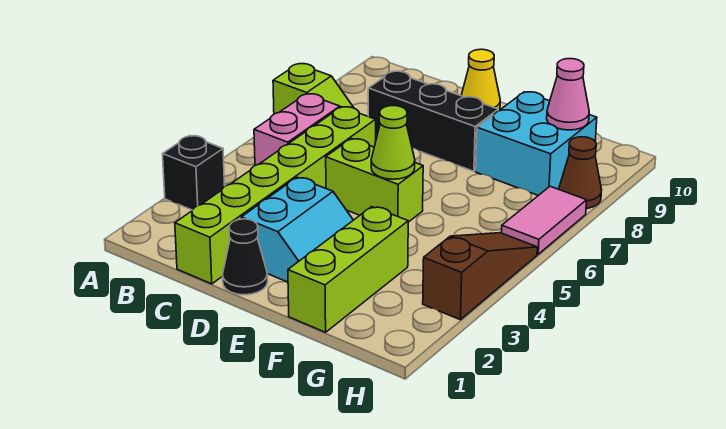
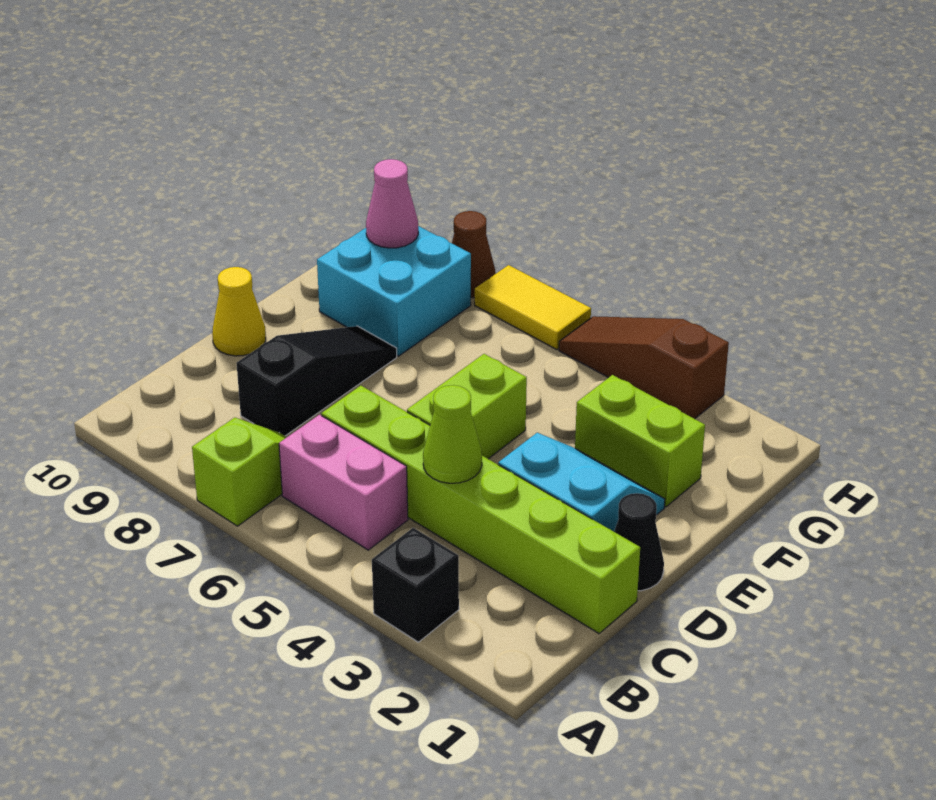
black brick C8:E8 level 1 -> black slope C8:E8 level 1 top C
lime cone E5 level 2 -> lime cone C4 level 2
lime brick F1:F3 level 1 -> lime brick F2:F3 level 1
pink tile H6:H7 level 1 -> yellow tile H6:H7 level 1

